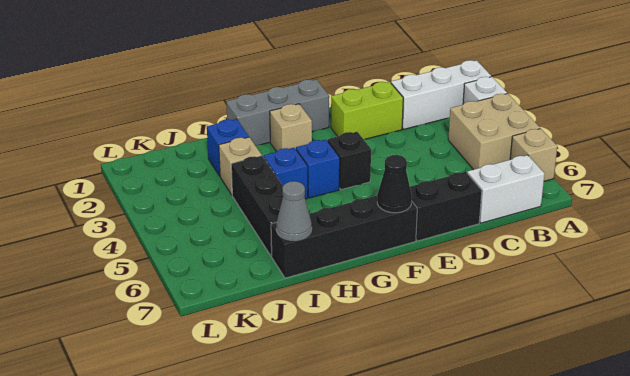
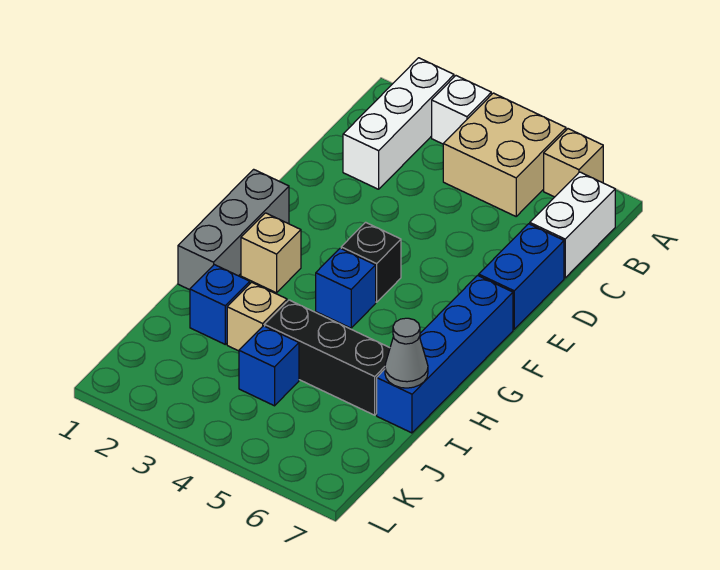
lime brick D2:E2 level 1 -> none
black brick D7:E7 level 1 -> blue brick D7:E7 level 1
black brick F7:I7 level 1 -> blue brick F7:I7 level 1
black cone F7 level 2 -> none
blue brick H4 level 1 -> blue brick J4 level 1

